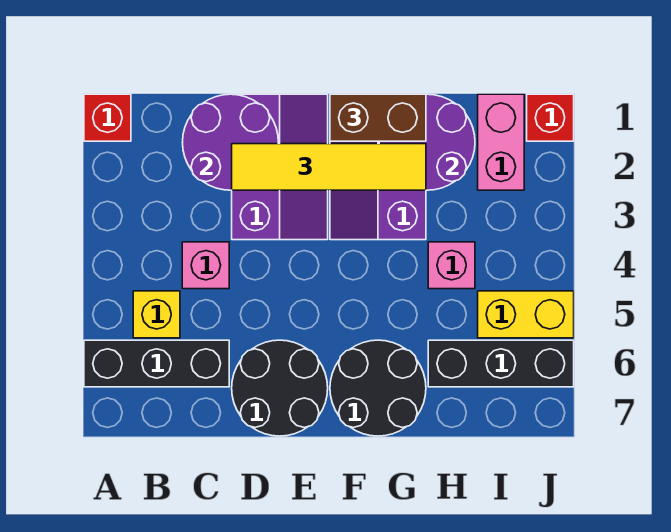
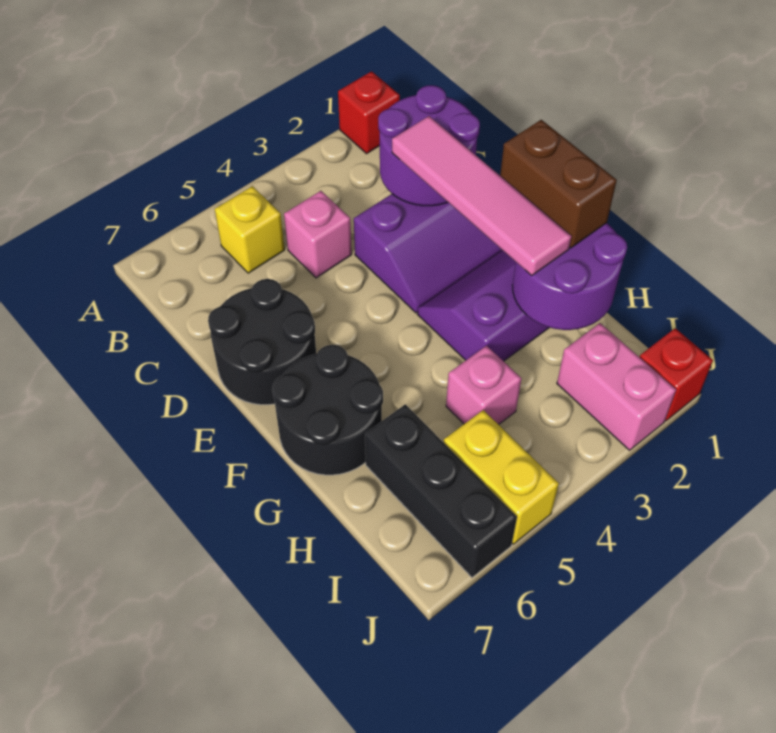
black brick A6:C6 level 1 -> none
yellow tile D2:G2 level 3 -> pink tile D2:G2 level 3
pink brick I1:I2 level 1 -> pink brick I2:J2 level 1

